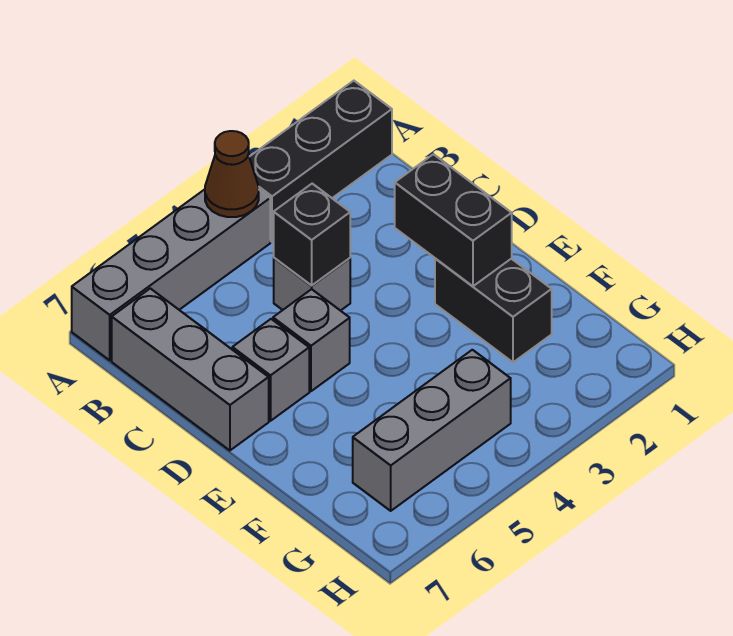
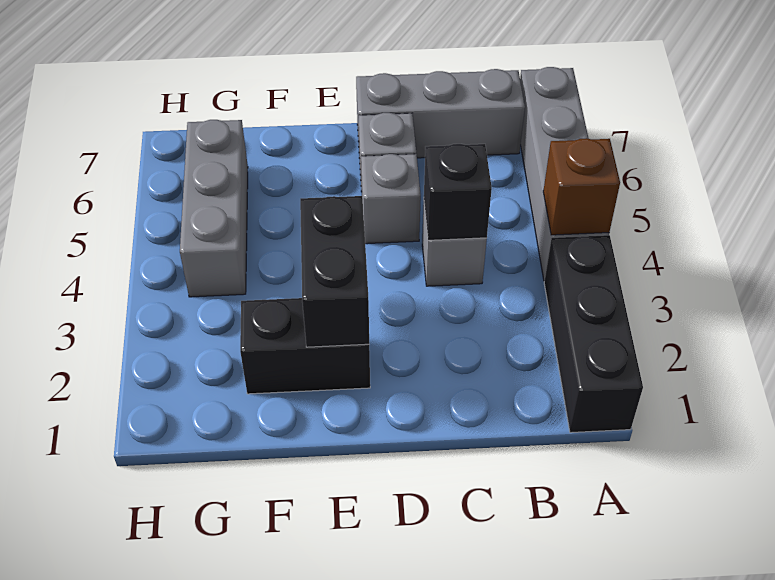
brown cone A4 level 2 -> brown brick A4 level 2
black brick D2:E2 level 2 -> black brick E2:E3 level 2

